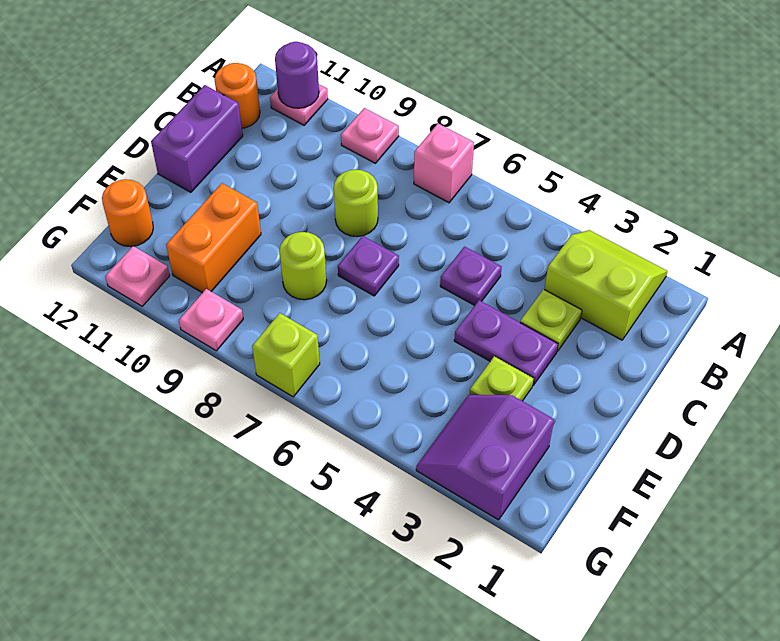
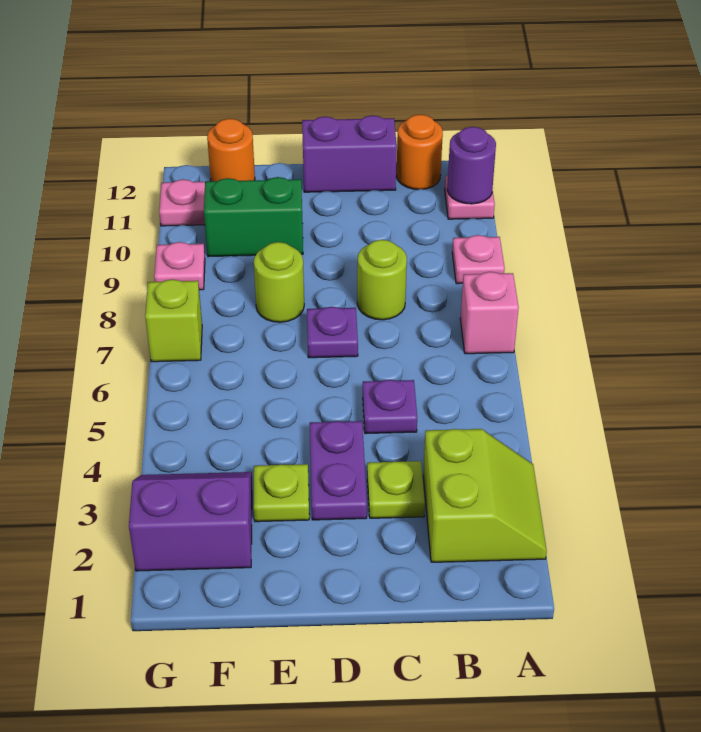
orange brick E10:F10 level 1 -> green brick E10:F10 level 1

